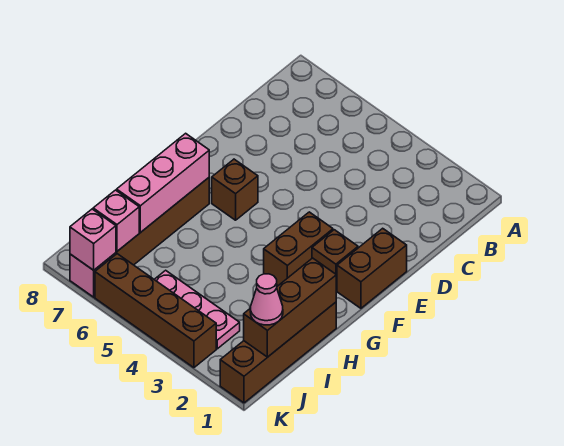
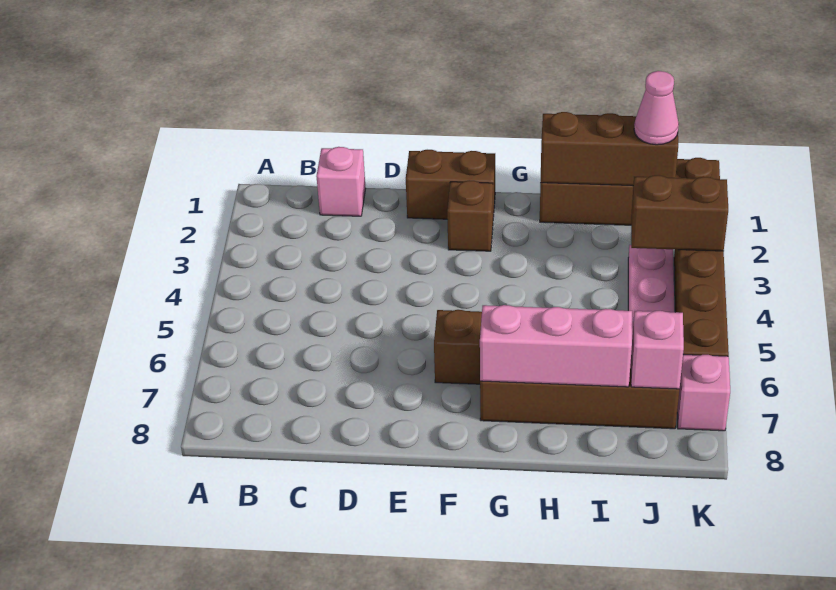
brown brick F3:G3 level 1 -> brown brick J3:K3 level 2
pink brick K7 level 2 -> pink brick C1 level 1

